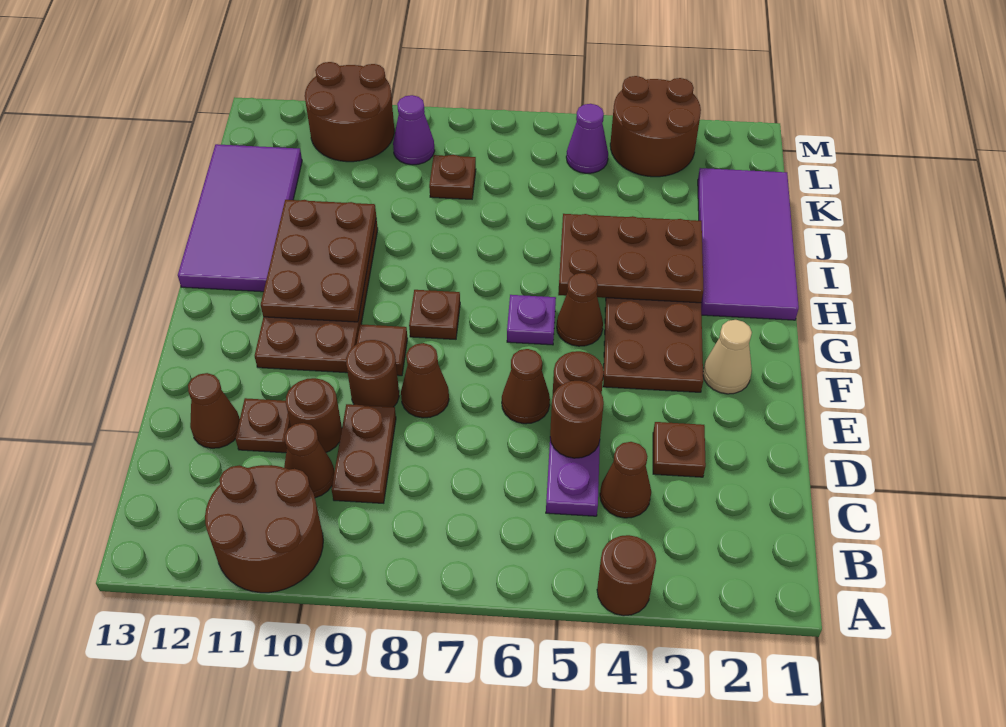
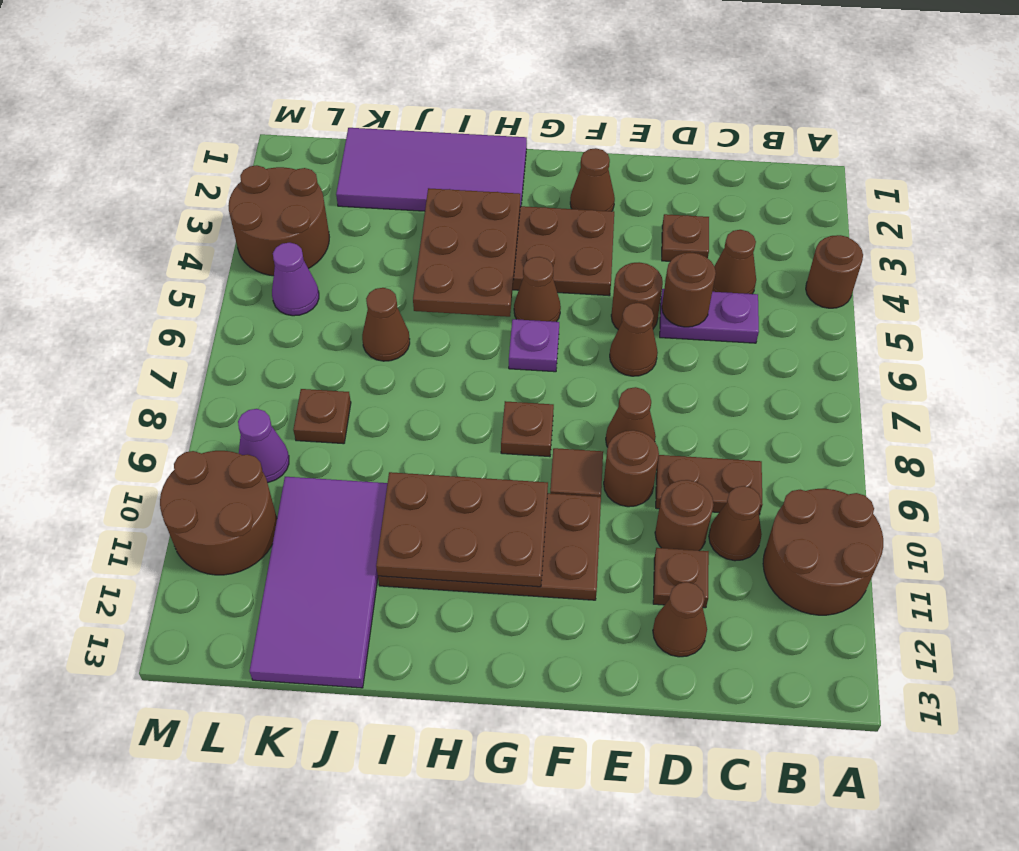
tan cone F2 level 1 -> brown cone F2 level 1
purple tile H12:K13 level 1 -> purple tile J10:K13 level 1
none -> brown cone J6 level 1

